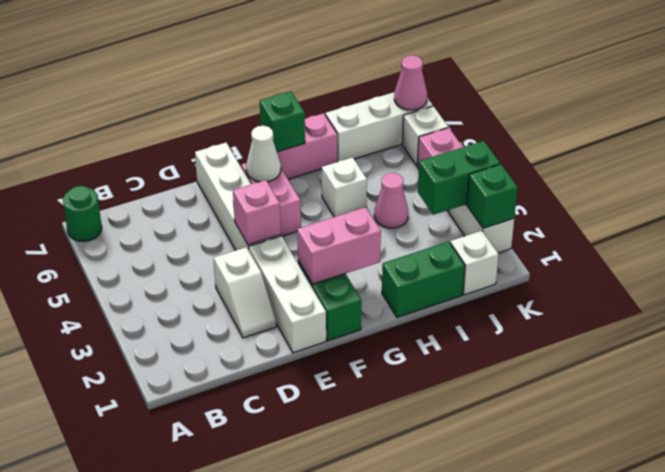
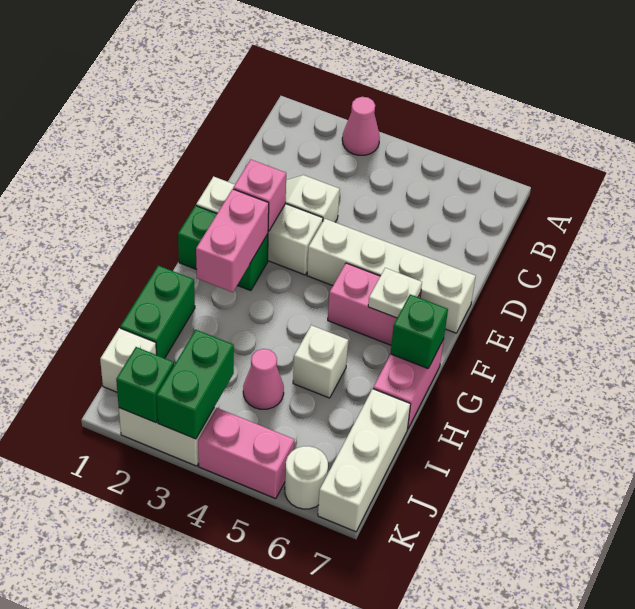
green round brick A7 level 1 -> none
pink brick E4 level 2 -> pink brick E2 level 2
white cone F6 level 2 -> white plate F6 level 2
white brick K6 level 1 -> white round brick K6 level 1
pink cone K7 level 2 -> pink cone A3 level 1

